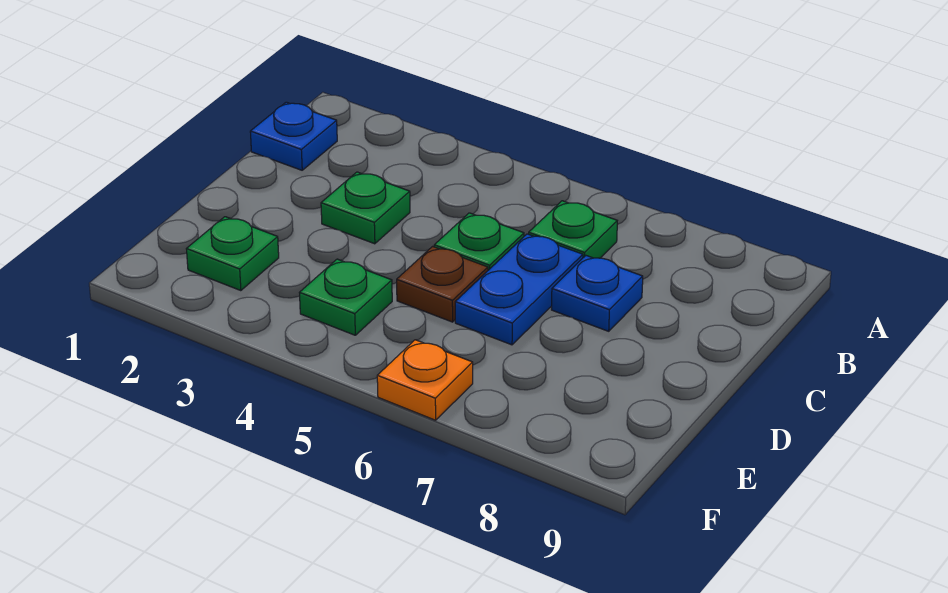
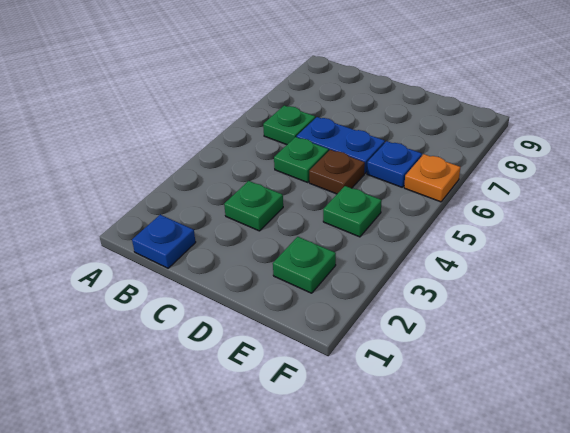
blue plate C7 level 1 -> blue plate E6 level 1

